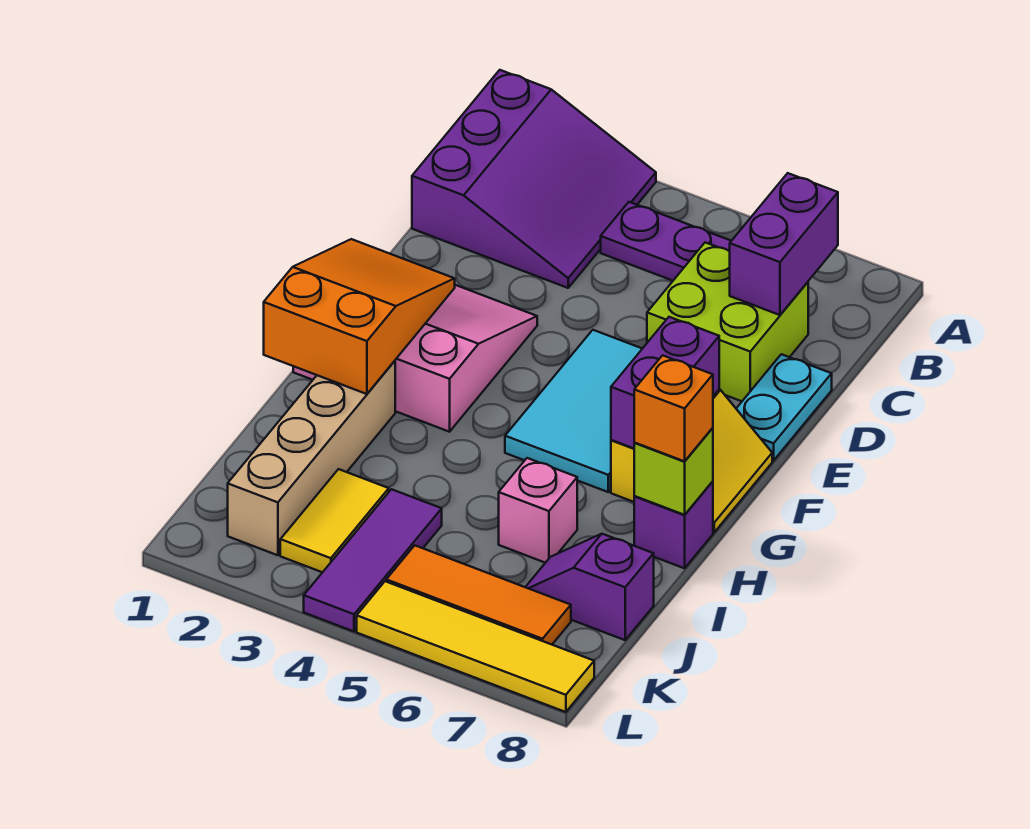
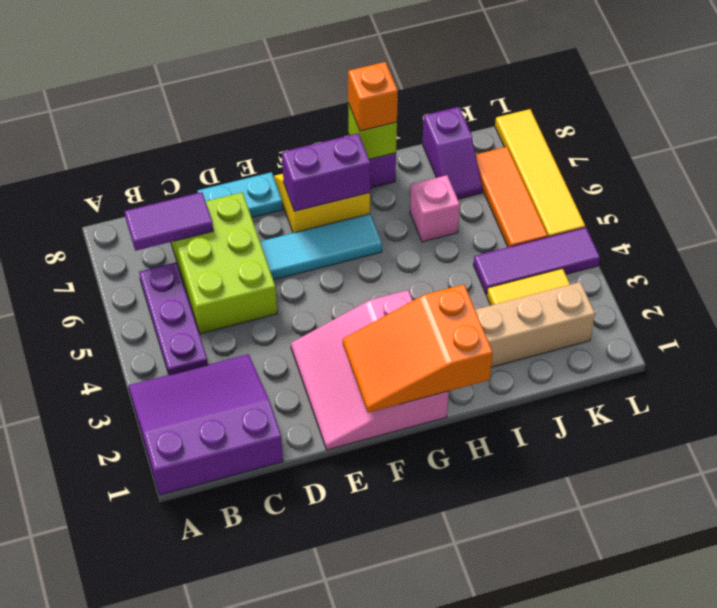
purple brick B7:C7 level 2 -> purple tile B7:C7 level 2
lime brick C6:D7 level 1 -> lime brick C5:D7 level 1
cyan tile E5:G6 level 1 -> cyan tile E6:G6 level 1

